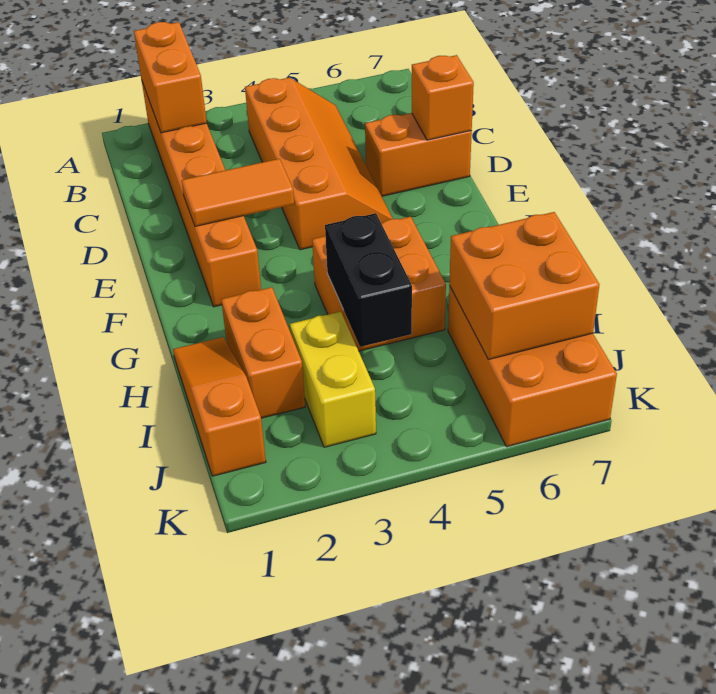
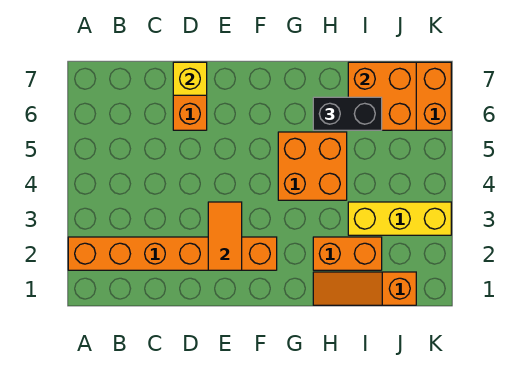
orange brick A2:B2 level 2 -> none
orange slope B4:E5 level 1 top 4 -> none
orange brick D7 level 2 -> yellow brick D7 level 2
black brick H4:I4 level 2 -> black brick H6:I6 level 3
yellow brick I3:J3 level 1 -> yellow brick I3:K3 level 1

